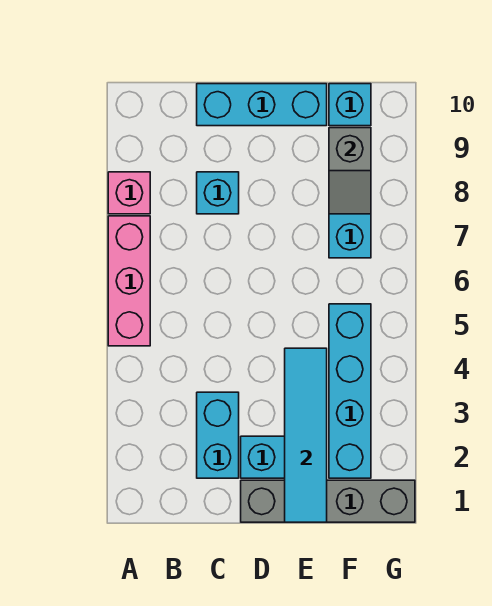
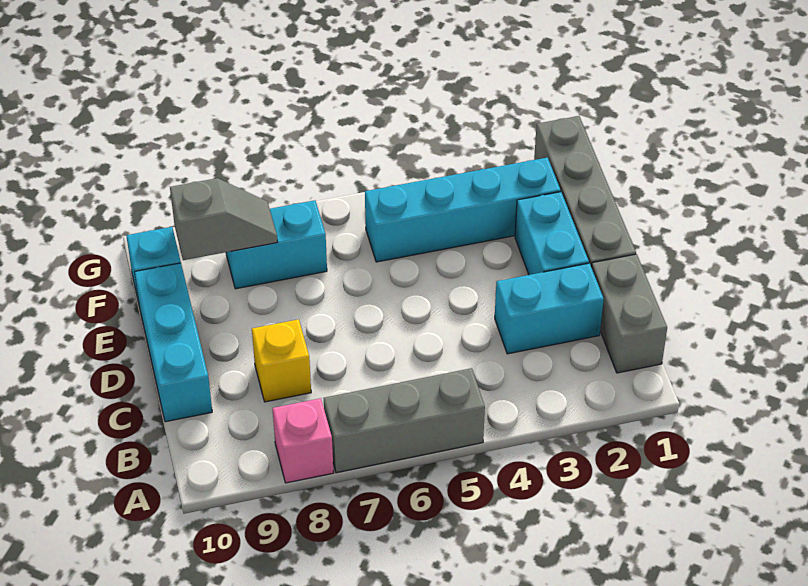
pink brick A5:A7 level 1 -> grey brick A5:A7 level 1
none -> grey brick B1:C1 level 1
cyan brick C8 level 1 -> yellow brick C8 level 1
cyan tile E1:E4 level 2 -> none

